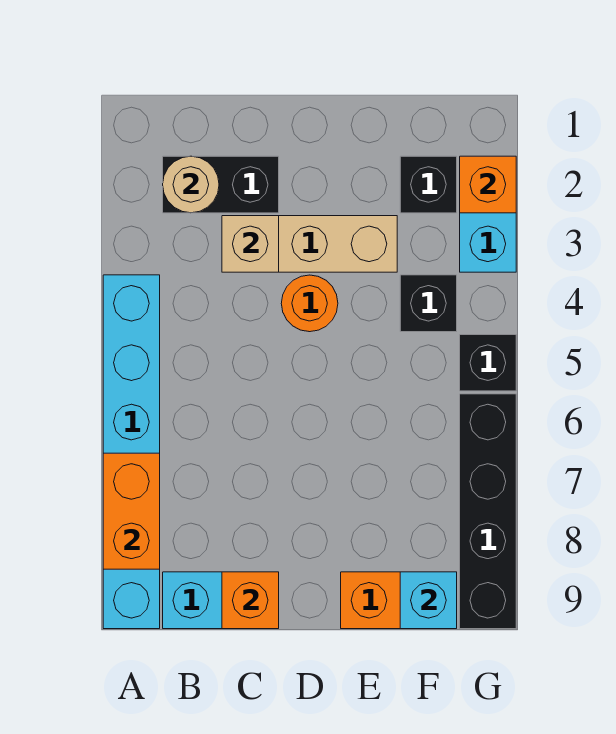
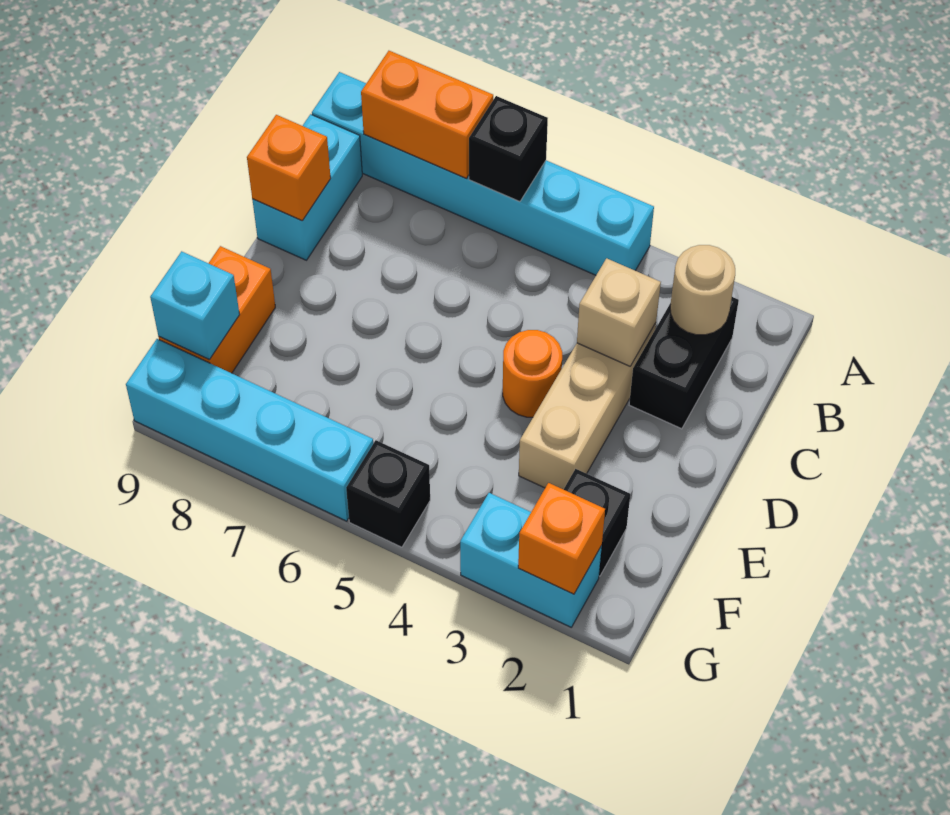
black brick F4 level 1 -> black brick A6 level 2
black brick G6:G9 level 1 -> cyan brick G6:G9 level 1

